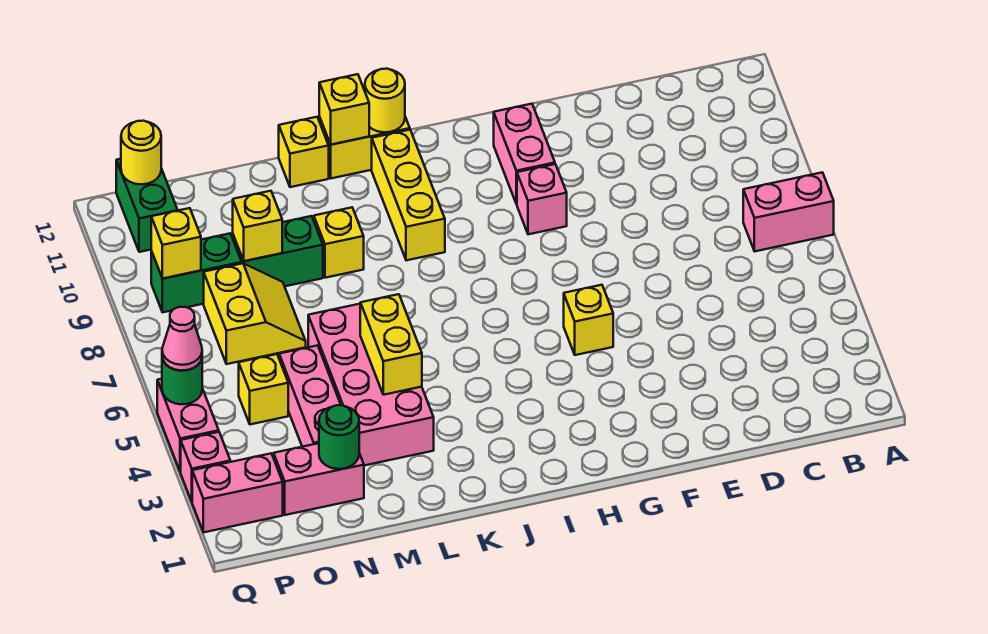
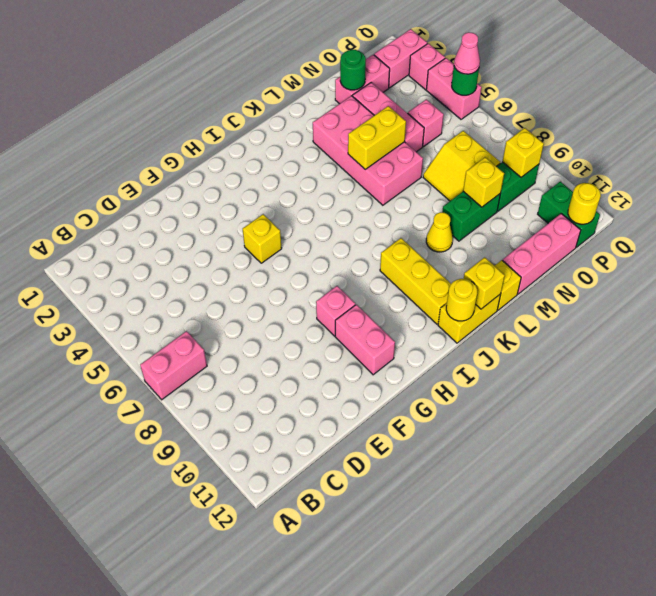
yellow brick L4:L5 level 2 -> yellow brick L5:M5 level 2
yellow brick L9 level 1 -> yellow cone L9 level 1
none -> pink brick M12:O12 level 1
yellow brick O5 level 1 -> pink brick O5 level 1

